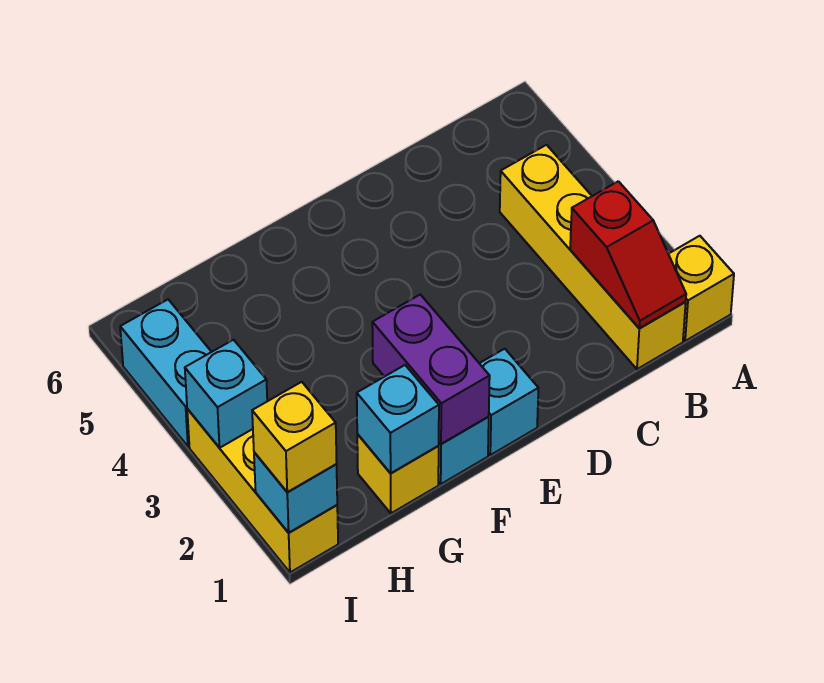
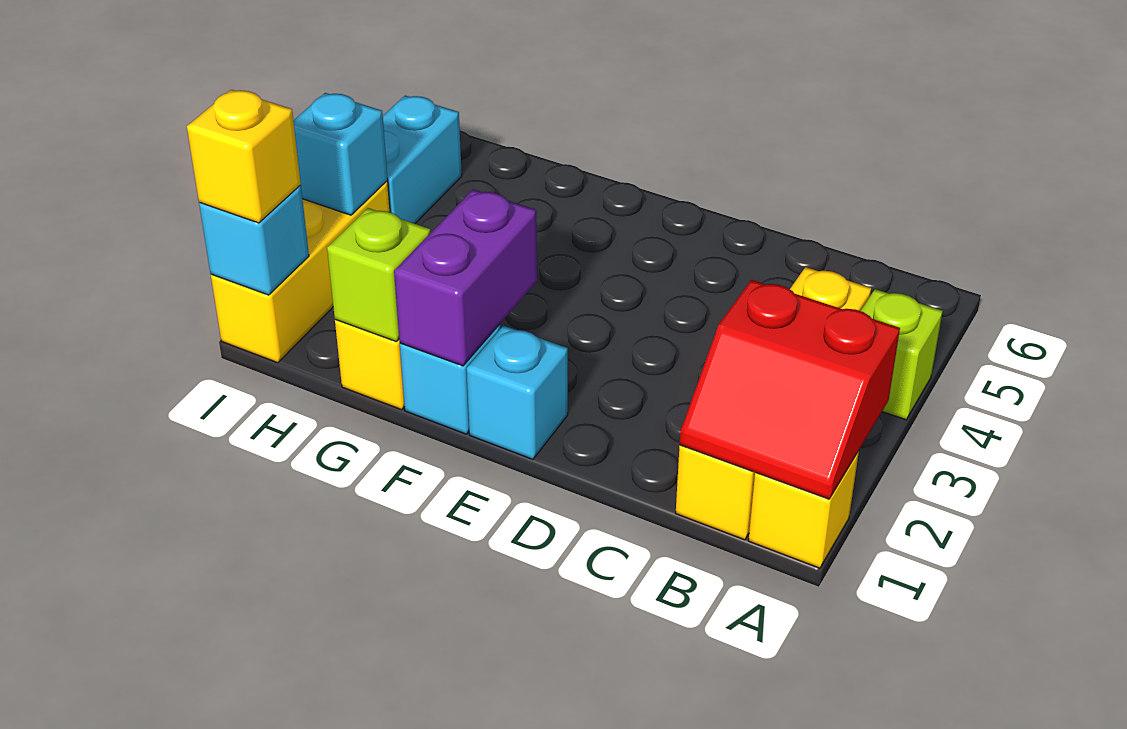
none -> lime brick A4 level 1
red slope B1:B2 level 2 top 2 -> red slope A1:B2 level 2 top 2
cyan brick G1 level 2 -> lime brick G1 level 2

